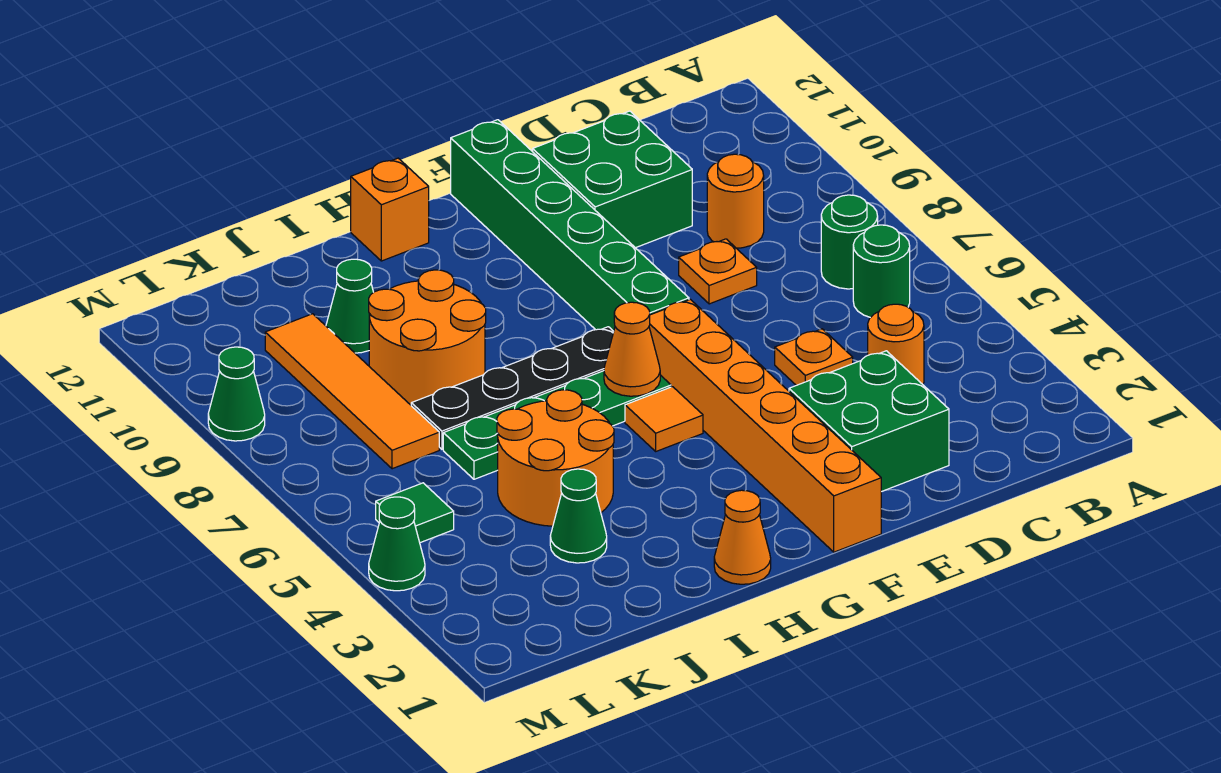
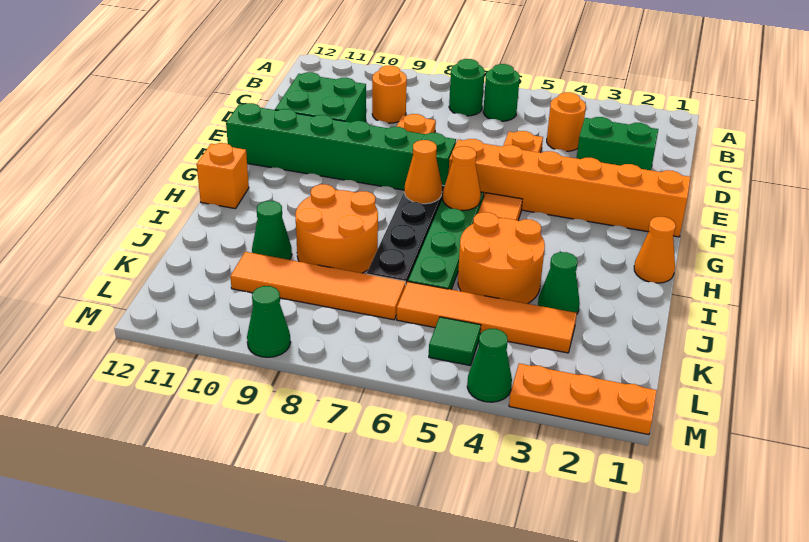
green brick D2:E3 level 1 -> green brick D2:D3 level 1
none -> orange cone G7 level 2
none -> orange tile K3:K6 level 1
none -> orange plate M1:M3 level 1

